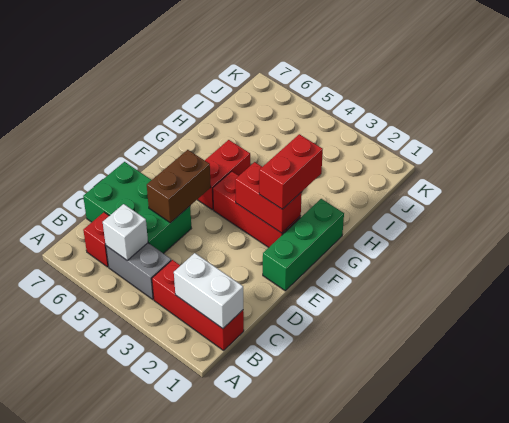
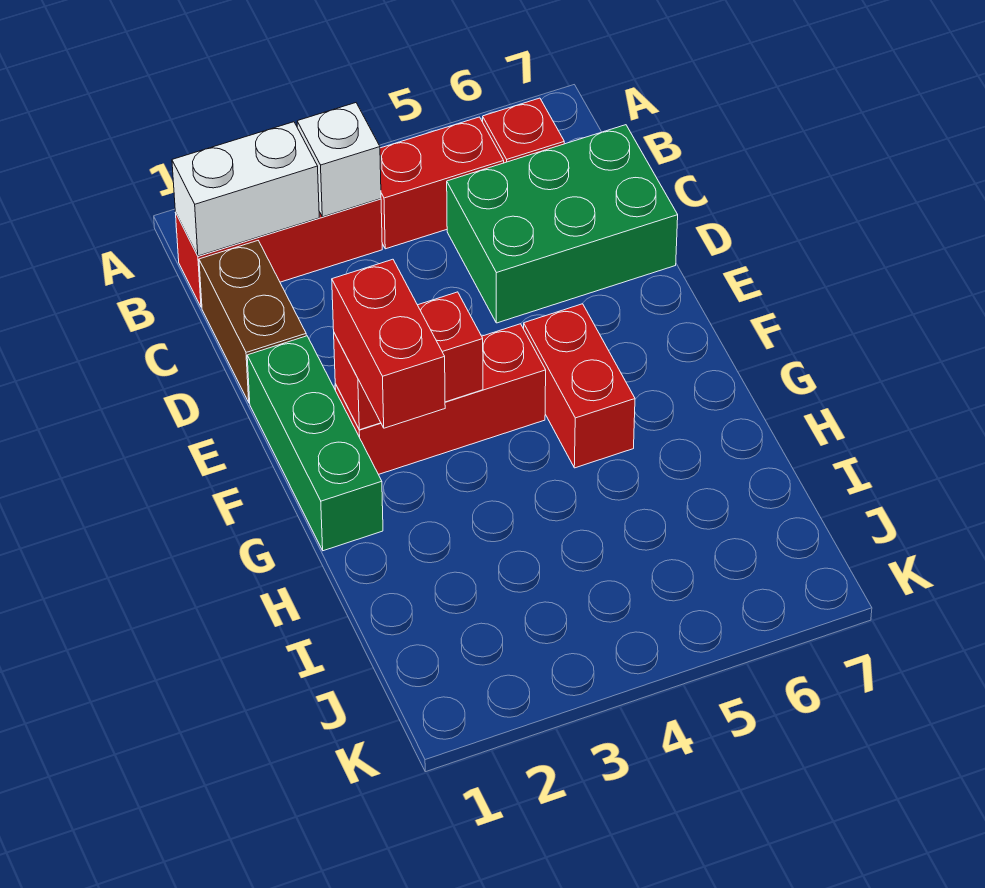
grey brick B4:B5 level 1 -> red brick B4:B5 level 1
white brick B5 level 2 -> white brick B3 level 2
brown brick D5:E5 level 2 -> brown brick C1:D1 level 1

